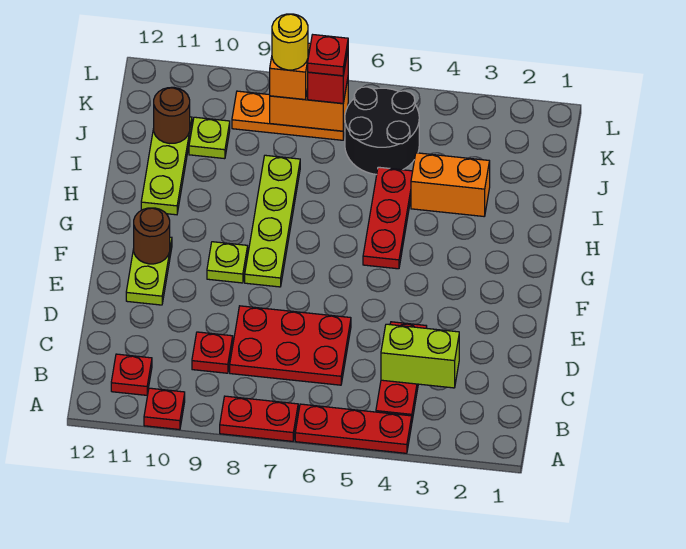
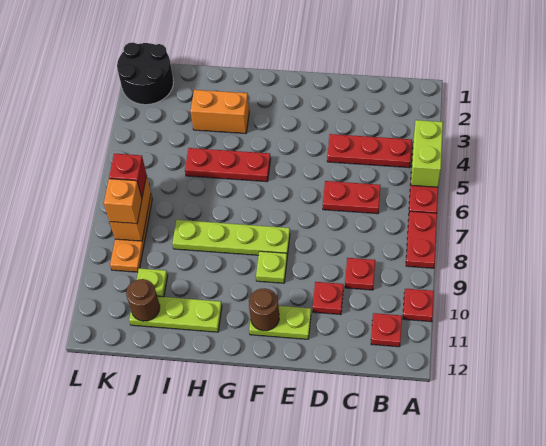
lime brick C3:C4 level 2 -> lime brick A4:A5 level 2
red plate C6:D8 level 1 -> red plate C6:D6 level 1
orange brick I3:I4 level 1 -> orange brick H3:I3 level 1
black round brick J5:K6 level 1 -> black round brick K1:L2 level 1
red plate K7 level 4 -> red plate D10 level 1
yellow round brick K8 level 4 -> none

